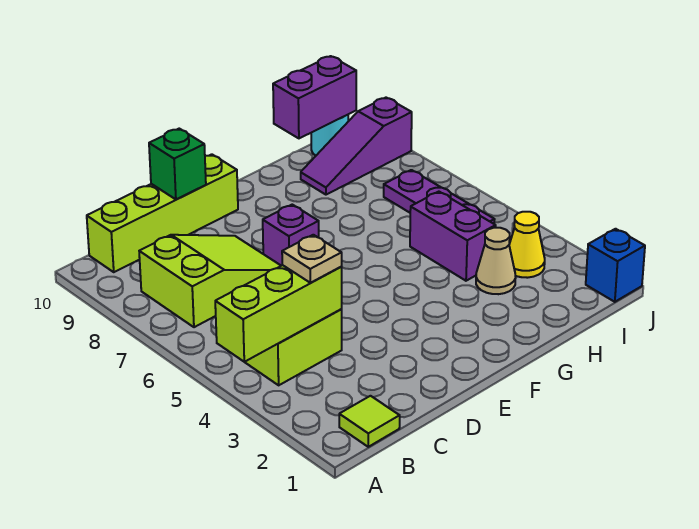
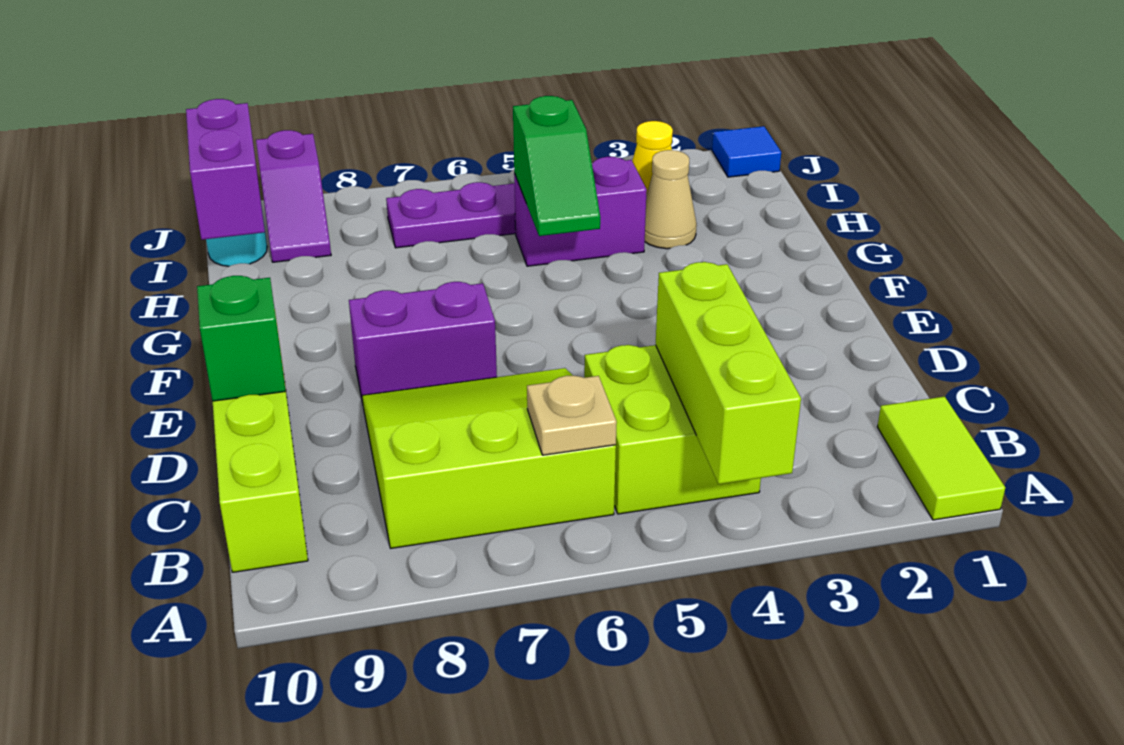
lime tile B1 level 1 -> lime tile A1:B1 level 1
lime slope B7:D8 level 1 top B -> lime slope B6:D8 level 1 top B
tan plate C4 level 3 -> tan plate B6 level 2
purple brick E7 level 1 -> purple brick E7:E8 level 1
none -> green slope G5:H5 level 2 top H
purple slope H9:J9 level 1 top J -> purple slope I9:J9 level 1 top J
blue brick J1 level 1 -> blue tile J1 level 1

